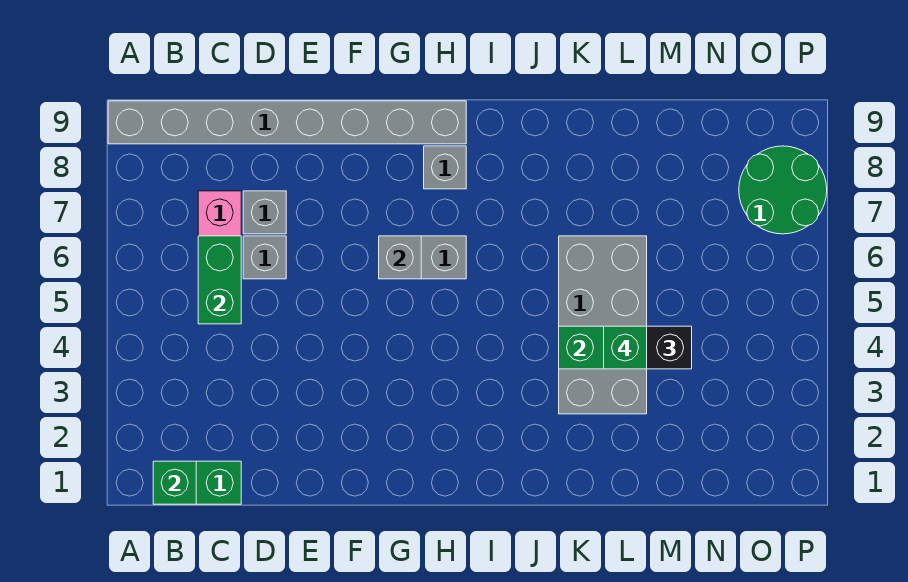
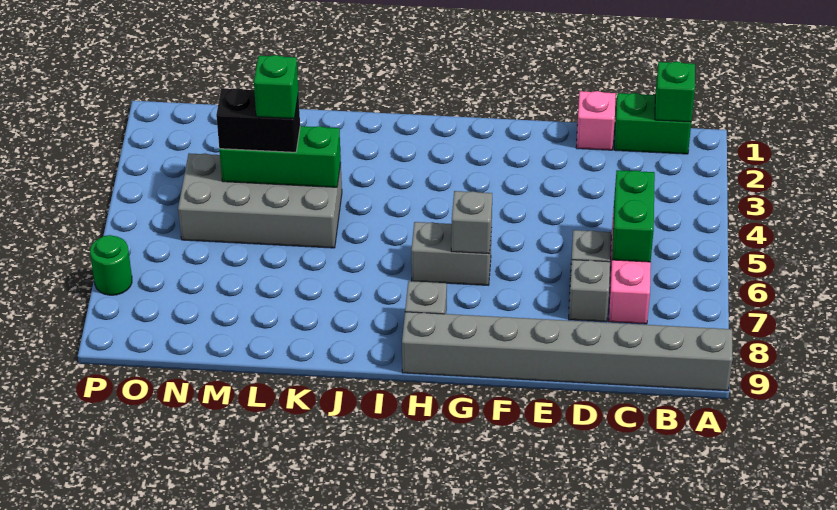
none -> pink brick D1 level 1
grey brick K3:L6 level 1 -> grey brick K4:N5 level 1
green round brick O7:P8 level 1 -> green round brick P7 level 1

